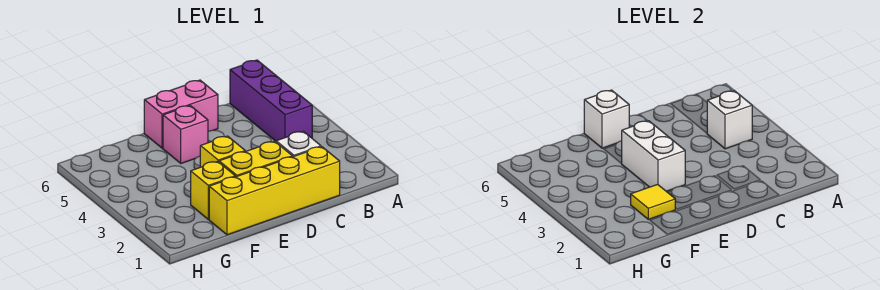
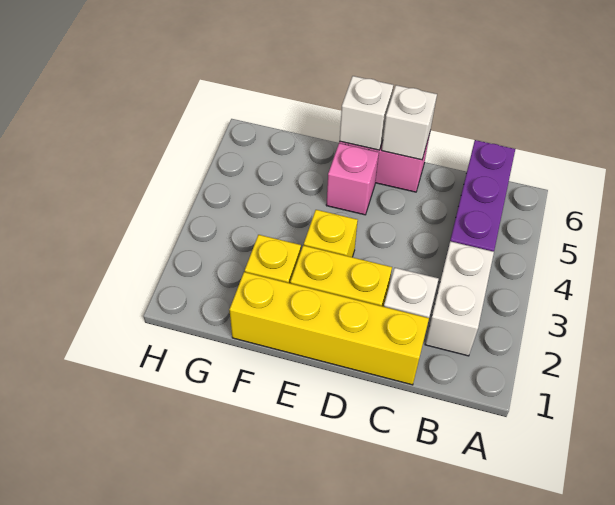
white brick B4 level 2 -> white brick D6 level 2
white brick E3:E4 level 2 -> white brick B2:B3 level 1
yellow tile F2 level 2 -> none

